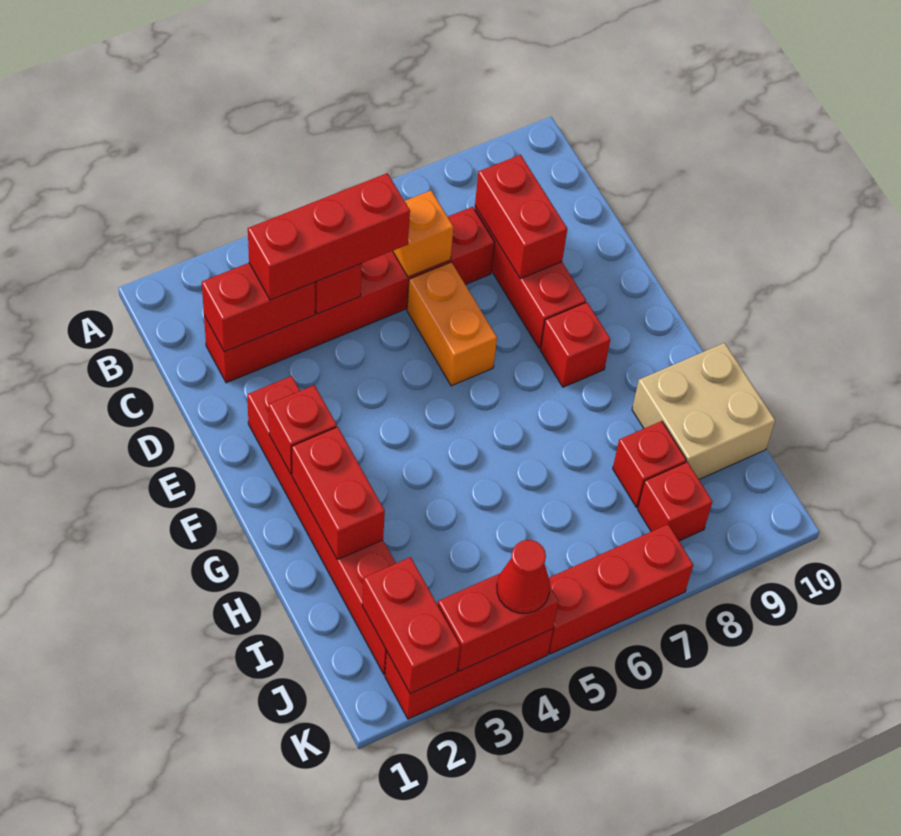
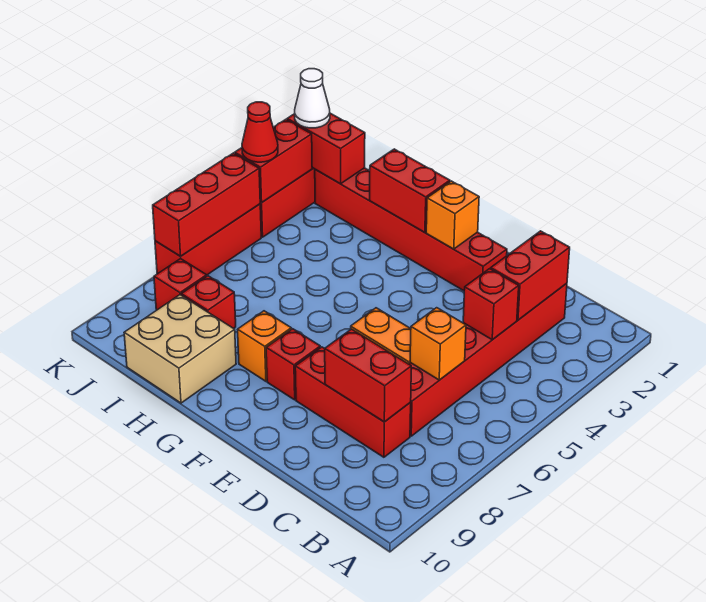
red brick C3:C5 level 3 -> red brick K5:K7 level 2
red brick F2 level 2 -> orange brick F2 level 2
none -> orange brick G8 level 1
none -> white cone K2 level 3

